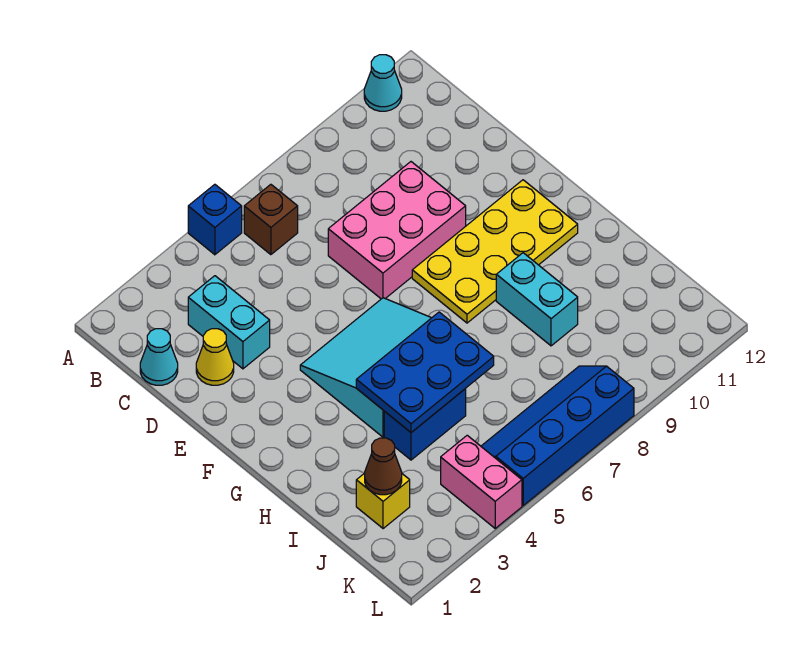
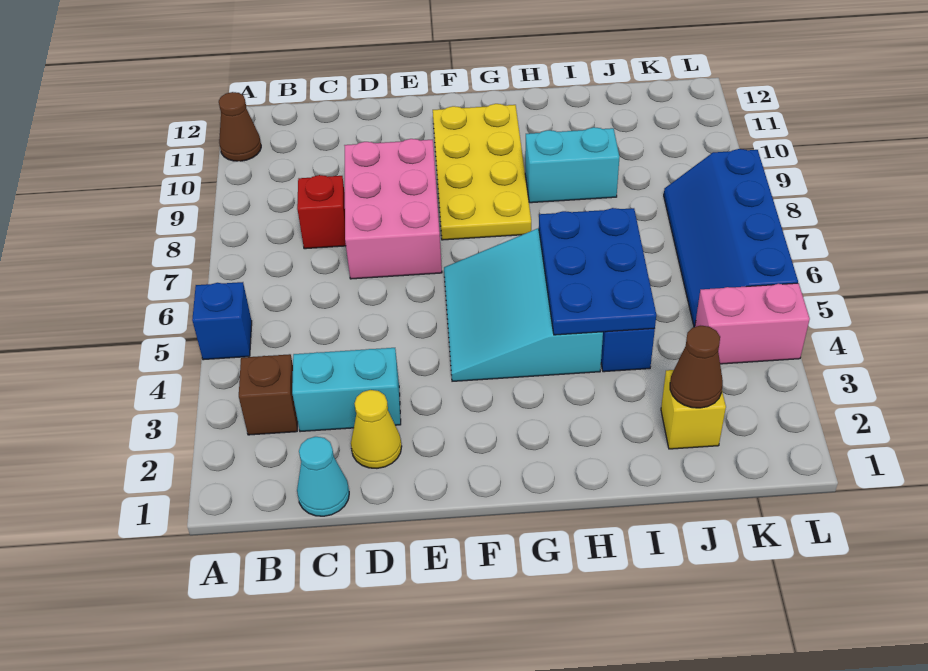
cyan cone A11 level 1 -> brown cone A11 level 1
brown brick B6 level 1 -> brown brick B3 level 1
none -> red brick C8 level 1

